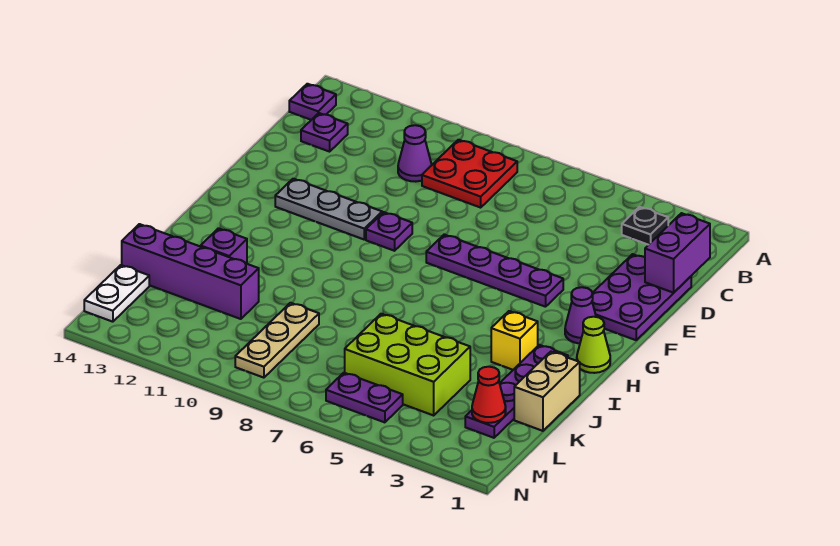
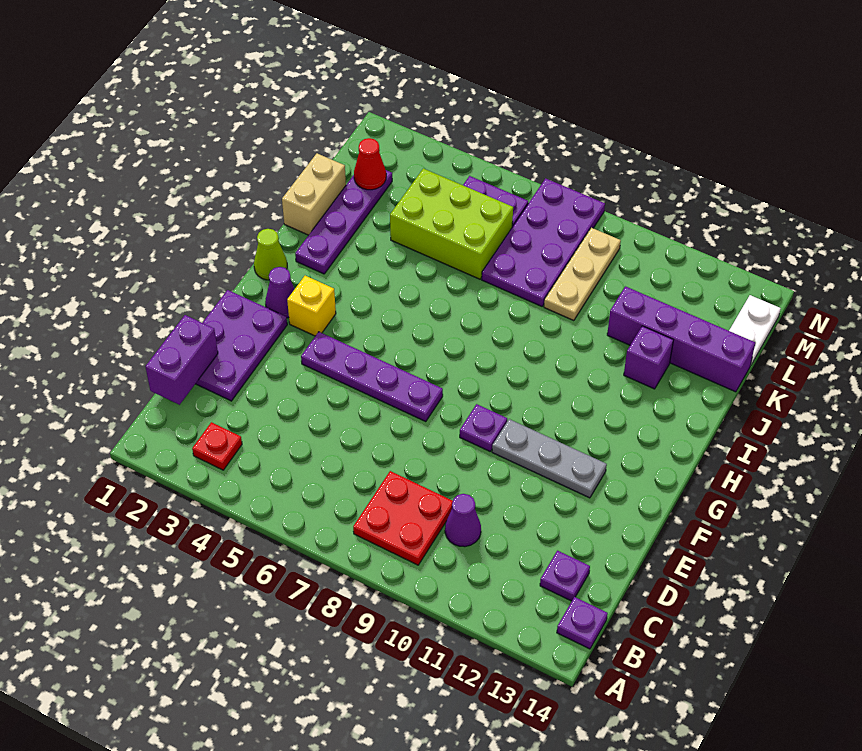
black plate B3 level 1 -> red plate B3 level 1
yellow brick I3 level 1 -> yellow brick G3 level 1
none -> purple plate K7:N8 level 1

